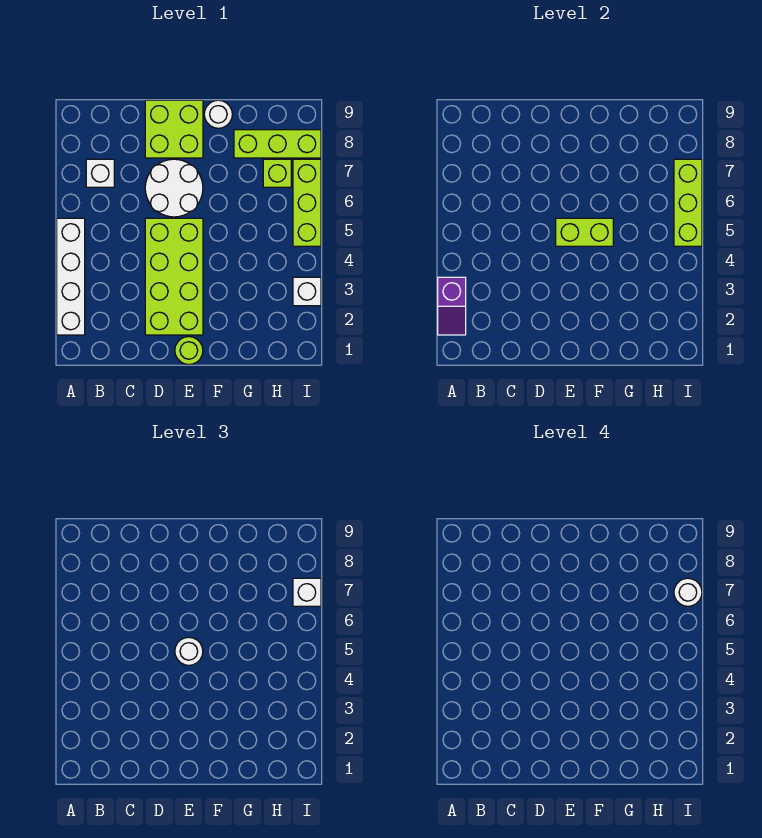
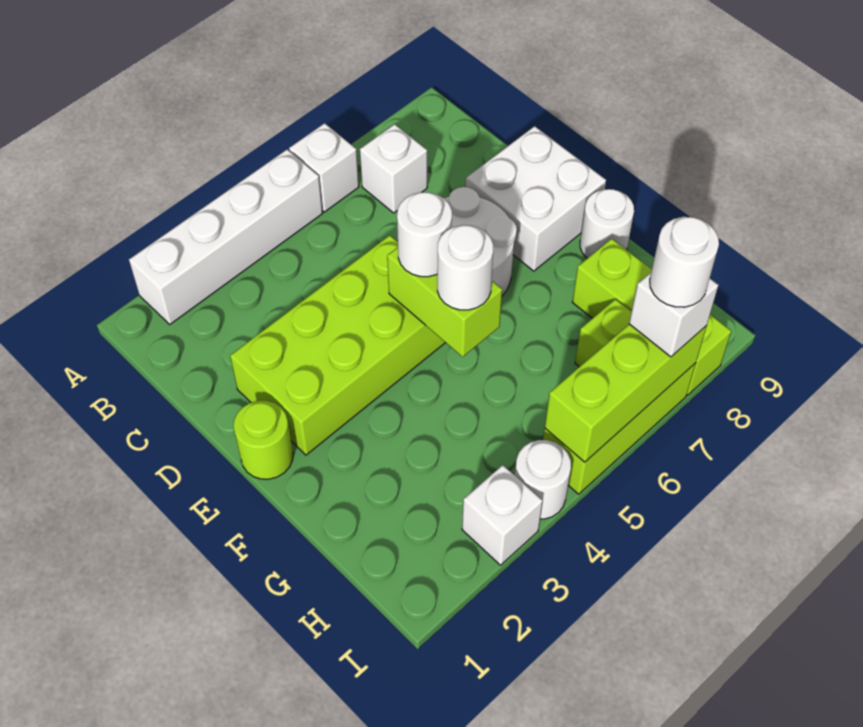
purple slope A2:A3 level 2 top 3 -> none
none -> white brick A6 level 1
lime brick D8:E9 level 1 -> white brick D8:E9 level 1
none -> white round brick F5 level 3
none -> white round brick I4 level 1

